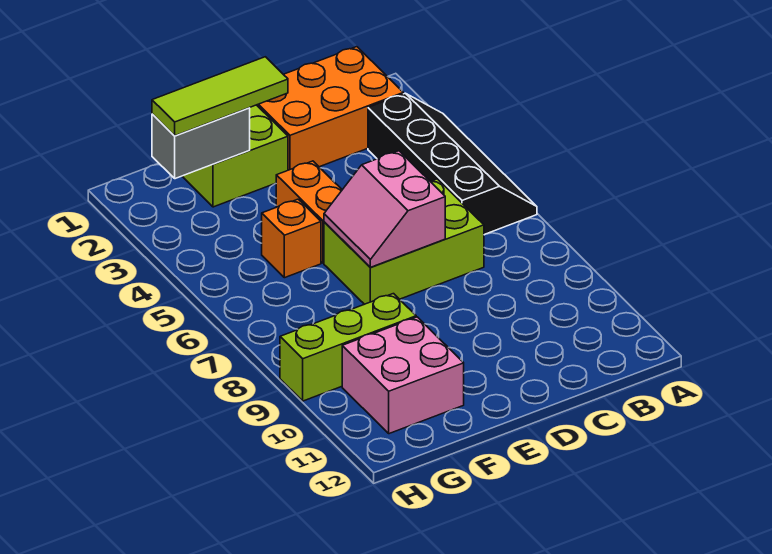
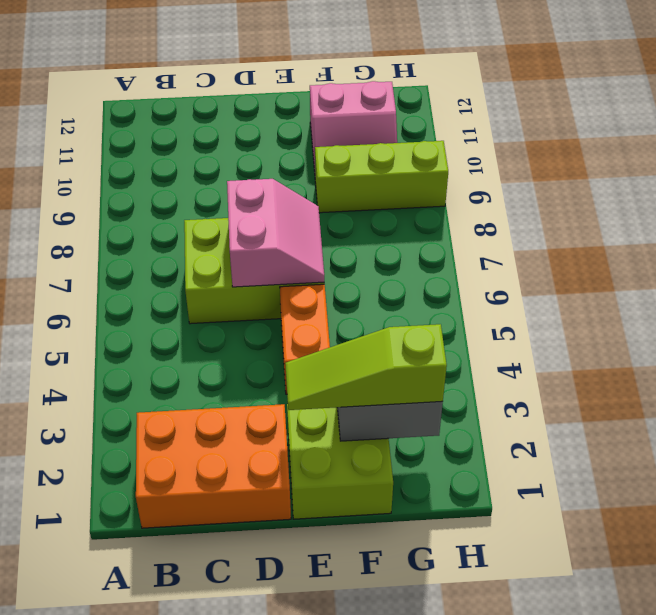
black slope A3:B6 level 1 top B -> none
lime tile E2:G2 level 3 -> lime slope E2:G2 level 3 top G
orange brick F5 level 1 -> none
pink brick F10:G11 level 1 -> pink slope F10:G11 level 1 top 11

